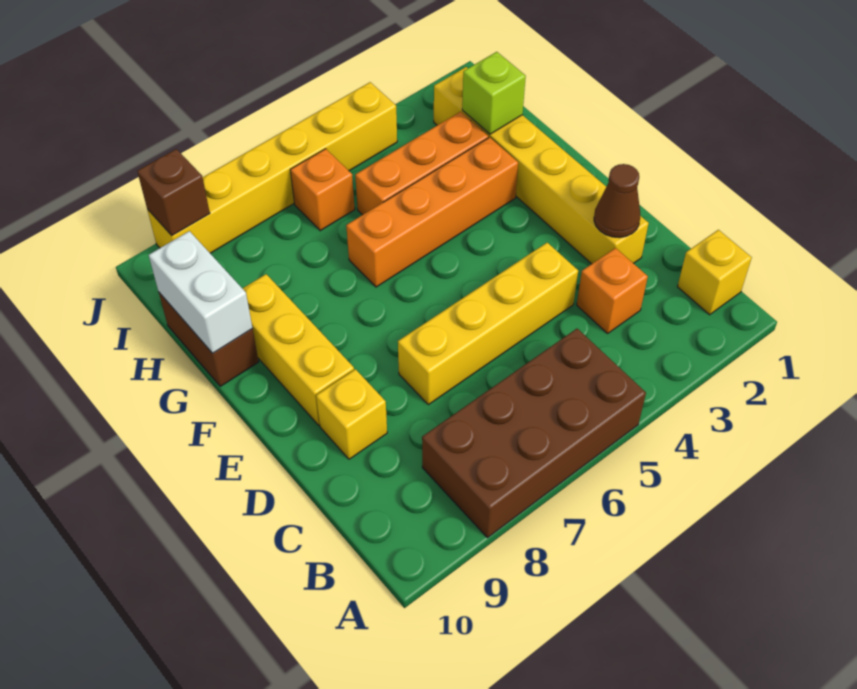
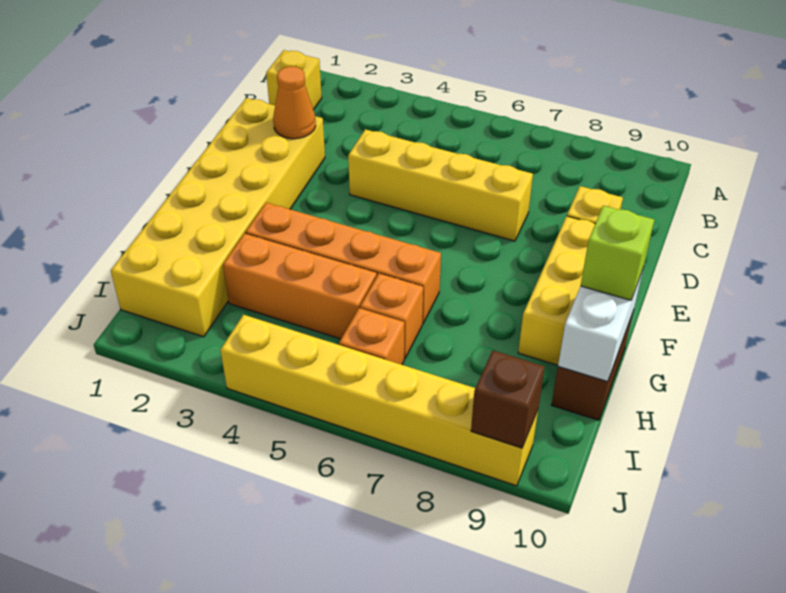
brown brick A5:B8 level 1 -> none
orange brick C3 level 1 -> orange brick H6 level 1
yellow brick D2:I2 level 1 -> yellow brick D1:I2 level 1
brown cone D2 level 2 -> orange cone D2 level 2
lime brick H2 level 2 -> lime brick G10 level 3

